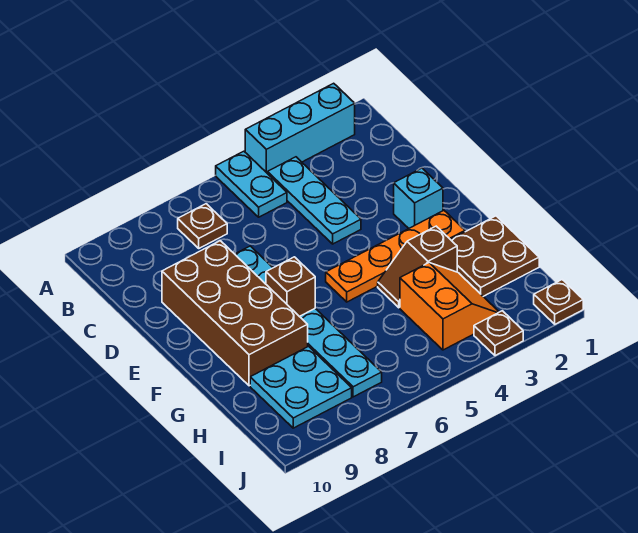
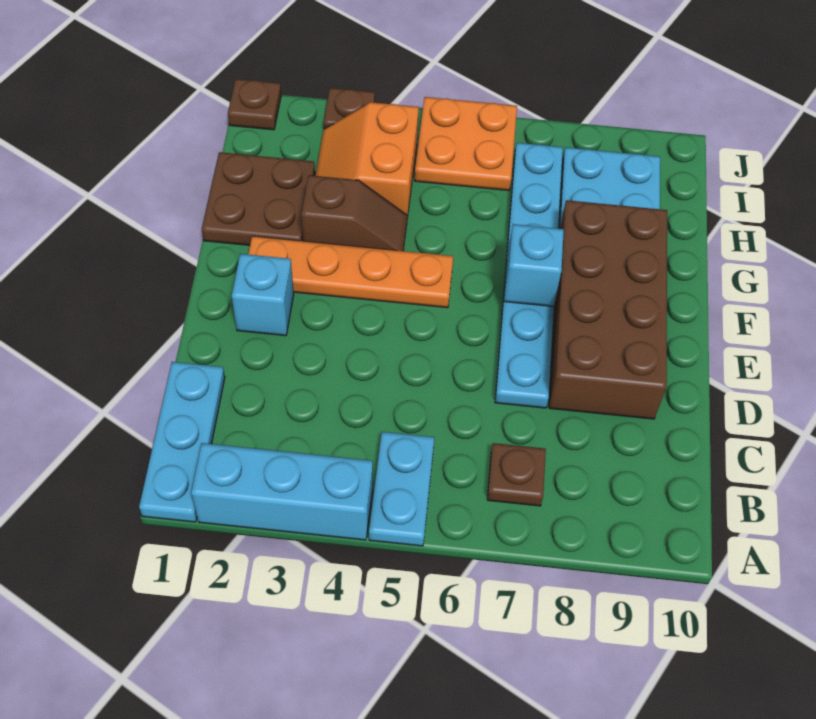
cyan plate B4:D4 level 1 -> cyan plate A1:C1 level 1
brown brick F7 level 2 -> cyan brick F7 level 2
none -> orange plate I5:J6 level 1

